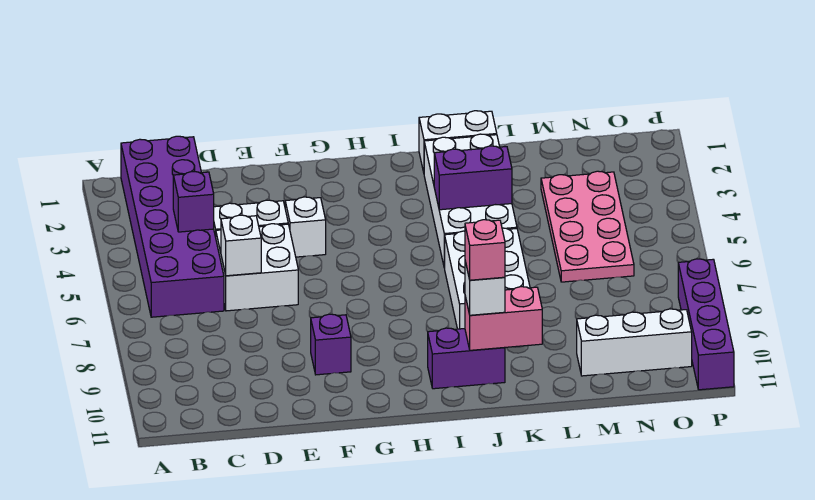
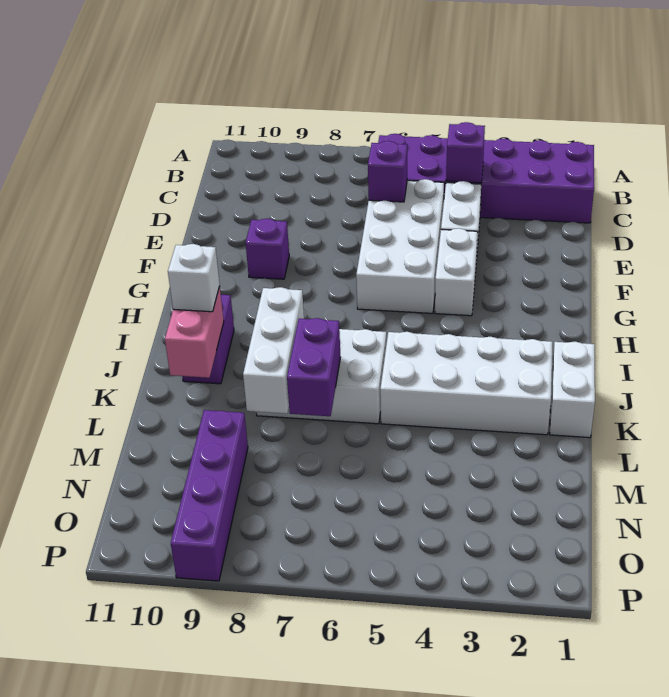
white brick D5:E6 level 1 -> white brick D5:G6 level 1
white brick D6 level 2 -> purple brick D6 level 2
white brick F4 level 1 -> white brick F4:G4 level 1
purple brick J4:K4 level 2 -> purple brick K7:L7 level 2
pink brick J10 level 4 -> none
pink plate M3:N6 level 1 -> none
white brick M10:O10 level 1 -> white brick J8:L8 level 2
purple brick P8:P11 level 1 -> purple brick M9:P9 level 1

